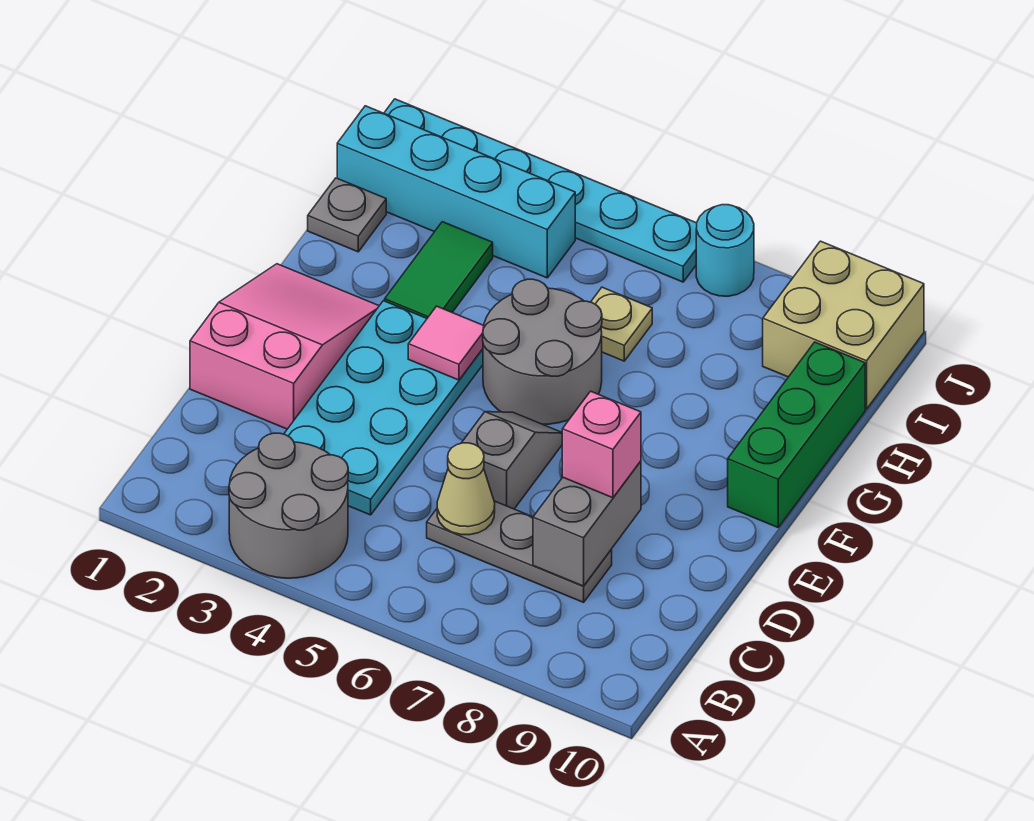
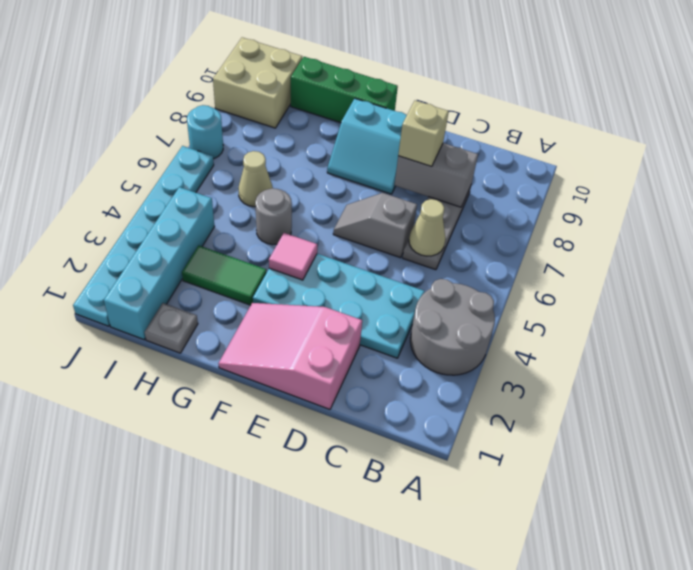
pink brick D8 level 3 -> tan brick D8 level 3
none -> cyan slope E8:F9 level 1 top 9
grey round brick F5:G6 level 1 -> grey round brick G5 level 1
tan plate H6 level 1 -> tan cone H6 level 1

